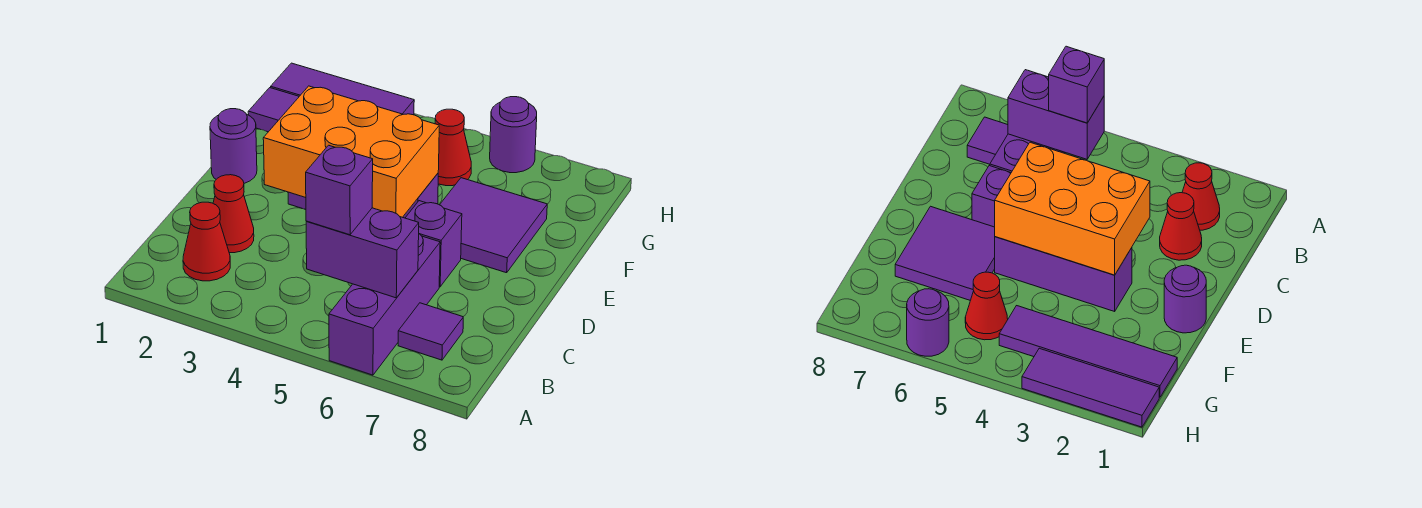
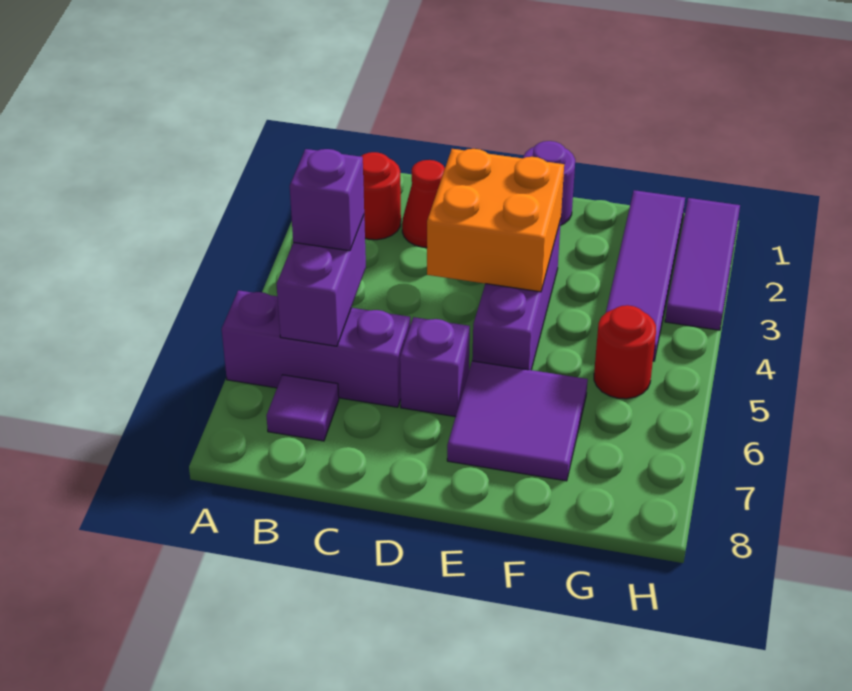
red cone B2 level 1 -> red round brick B2 level 1
orange brick D3:E5 level 2 -> orange brick D3:E4 level 2
red cone G5 level 1 -> red round brick G5 level 1
purple round brick H6 level 1 -> none

